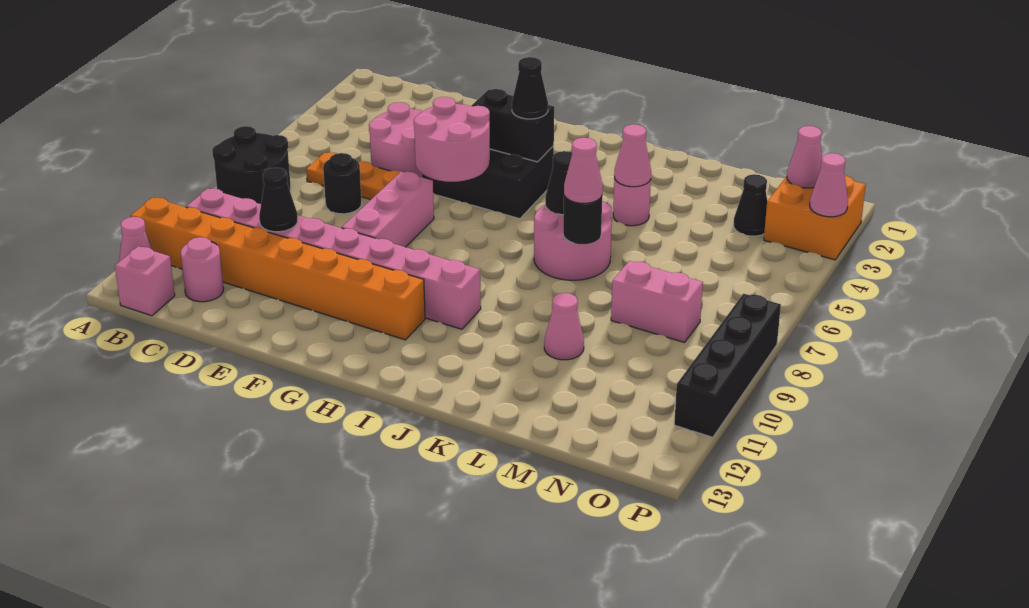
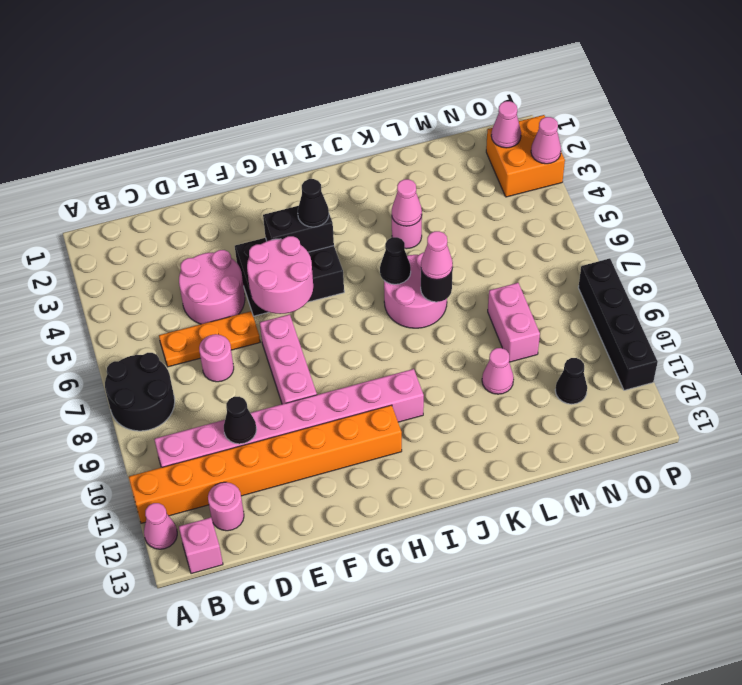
black round brick D7 level 1 -> pink round brick D7 level 1
pink brick M8:N8 level 1 -> pink brick M8:M9 level 1
black cone N3 level 1 -> black cone N11 level 1

